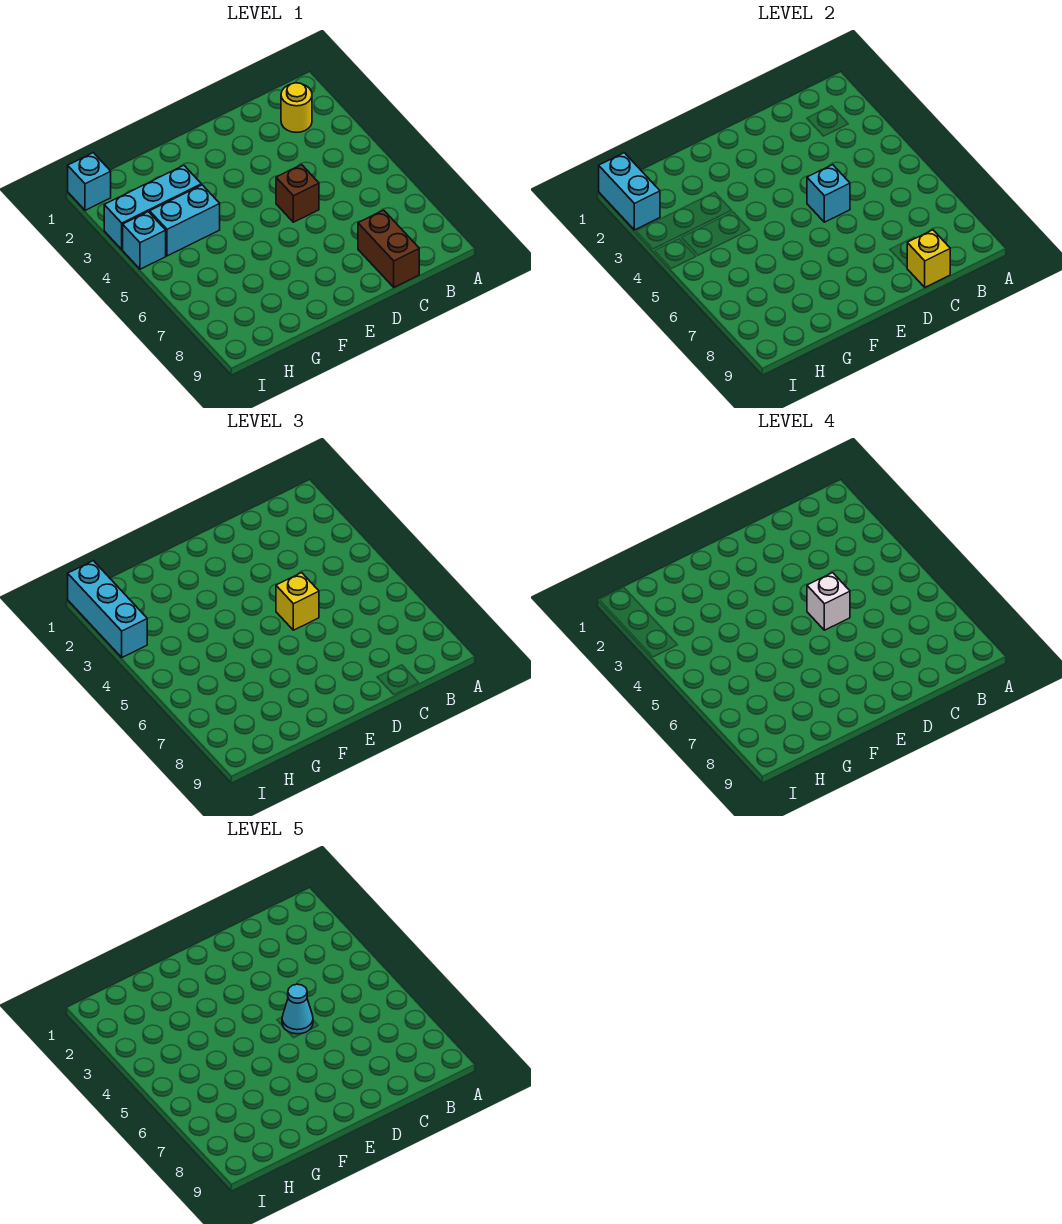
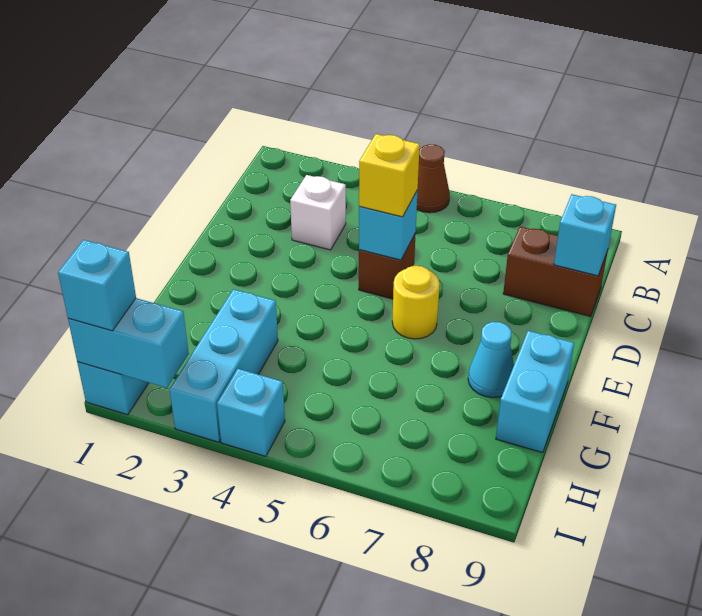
none -> brown cone A5 level 1
yellow round brick B2 level 1 -> yellow round brick E6 level 1
yellow brick C9 level 2 -> cyan brick C9 level 2
white brick D5 level 4 -> white brick C3 level 1
cyan cone D5 level 5 -> cyan cone F8 level 1
cyan brick G4:H4 level 1 -> cyan brick F9:G9 level 1
cyan brick I1:I3 level 3 -> cyan brick I1 level 3

